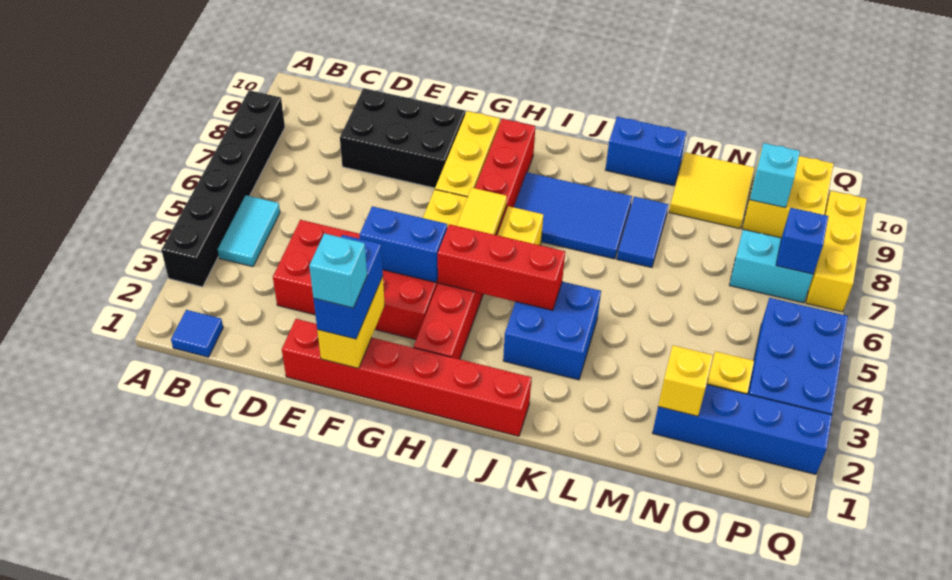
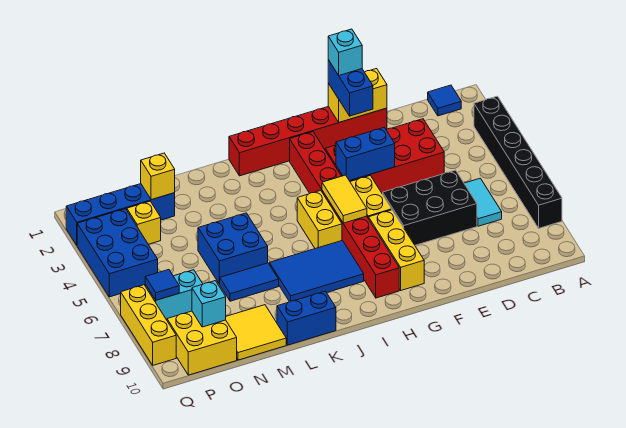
cyan tile B4:B5 level 1 -> cyan tile C6:C7 level 1
black brick D8:F9 level 1 -> black brick D6:F7 level 1
yellow brick F1:F2 level 2 -> yellow brick E1:F1 level 2
red brick H4:J4 level 2 -> none
blue brick J3:K4 level 1 -> blue brick L5:M6 level 1
blue tile L7:L8 level 1 -> blue tile L7:M7 level 1
blue brick P7 level 2 -> blue tile P7 level 2

